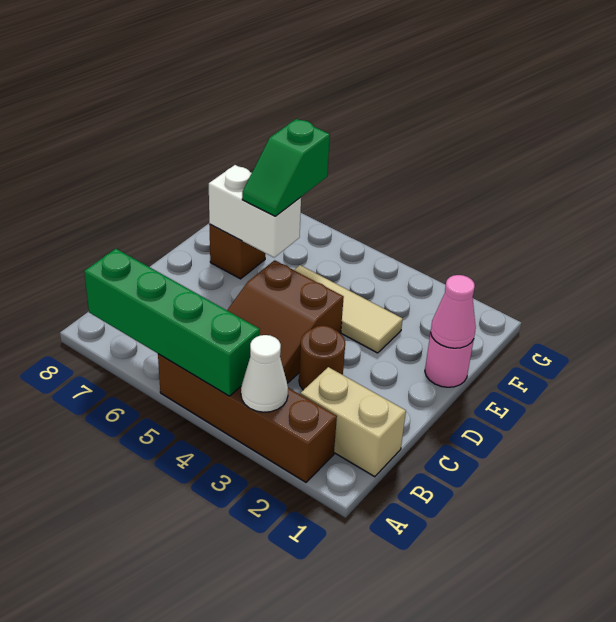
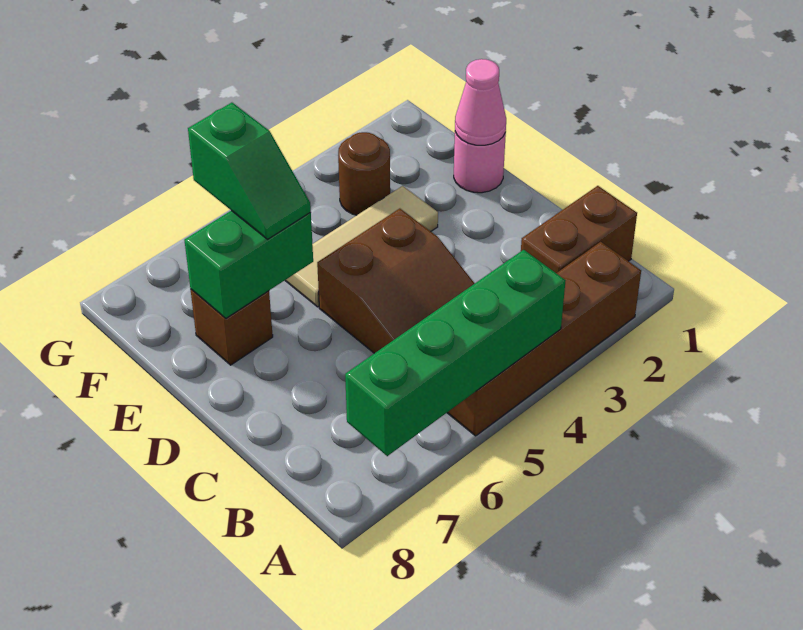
white cone A3 level 2 -> none
tan brick B1:B2 level 1 -> brown brick B1:B2 level 1
brown round brick C3 level 1 -> brown round brick F3 level 1
white brick E6:E7 level 2 -> green brick E6:E7 level 2

